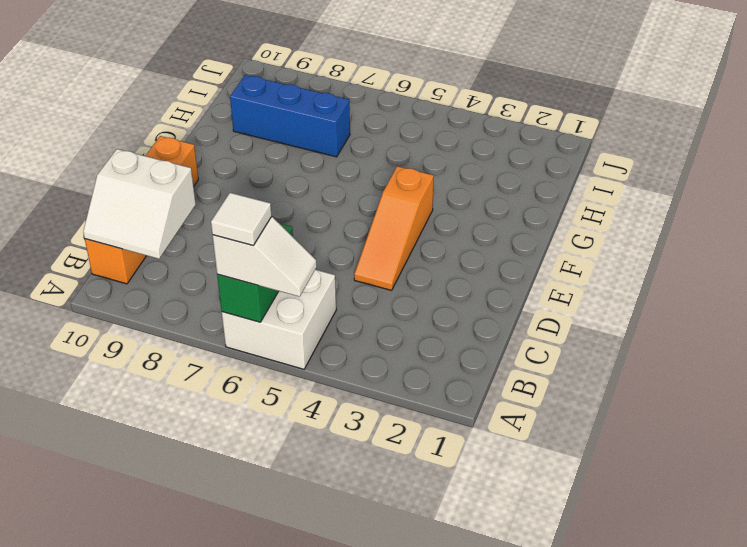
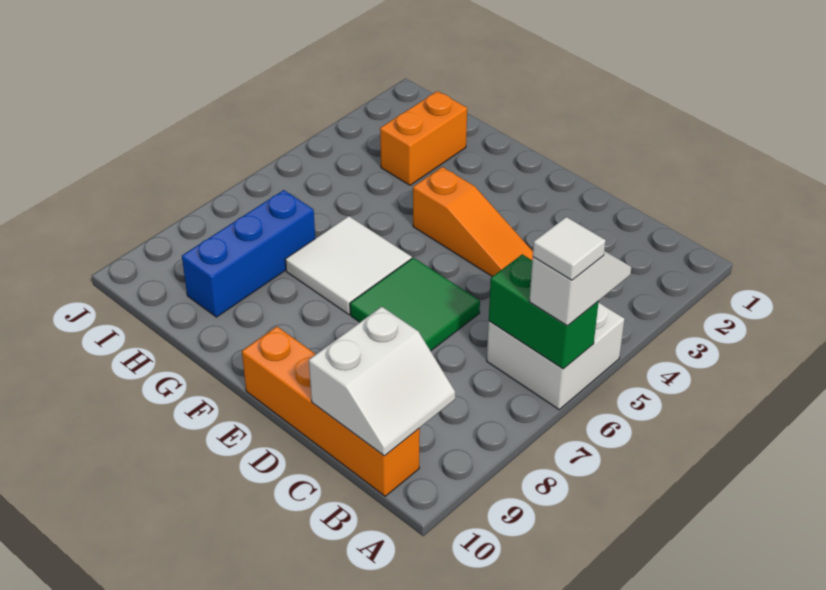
none -> green tile D6:E7 level 1
none -> white tile F6:G7 level 1
none -> orange brick H2:H3 level 1

